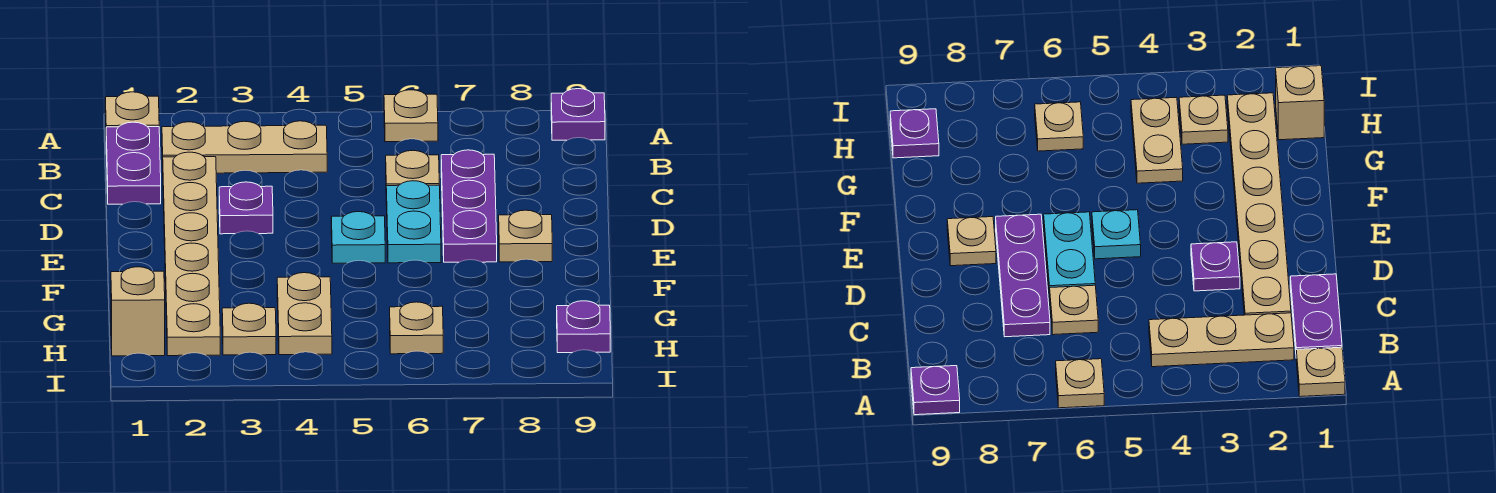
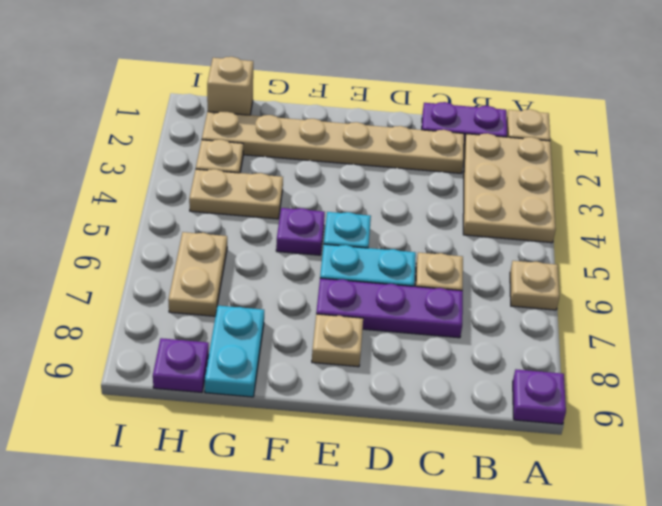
tan plate B2:B4 level 1 -> tan plate A2:B4 level 1
purple plate D3 level 1 -> purple plate F5 level 1
none -> cyan plate G8:G9 level 1
tan plate H6 level 1 -> tan plate H6:H7 level 1

